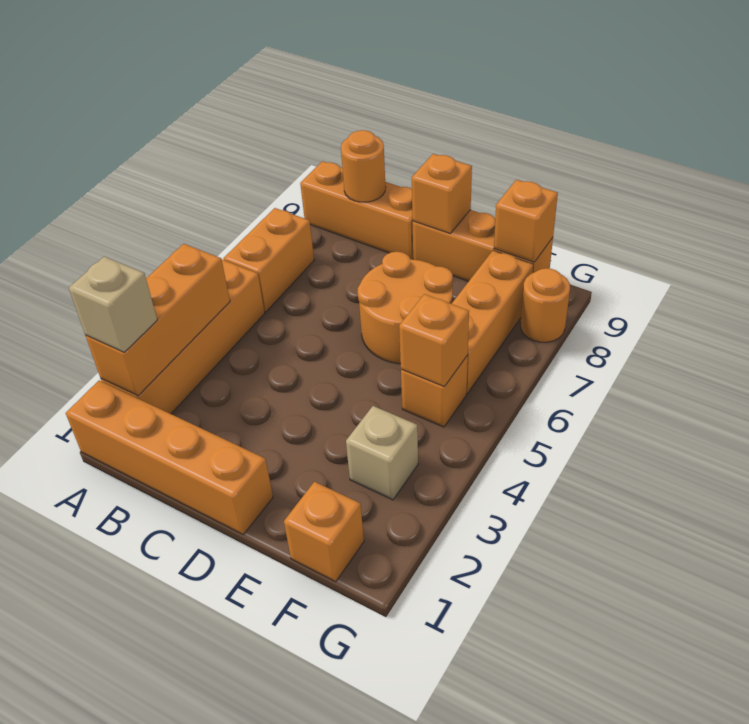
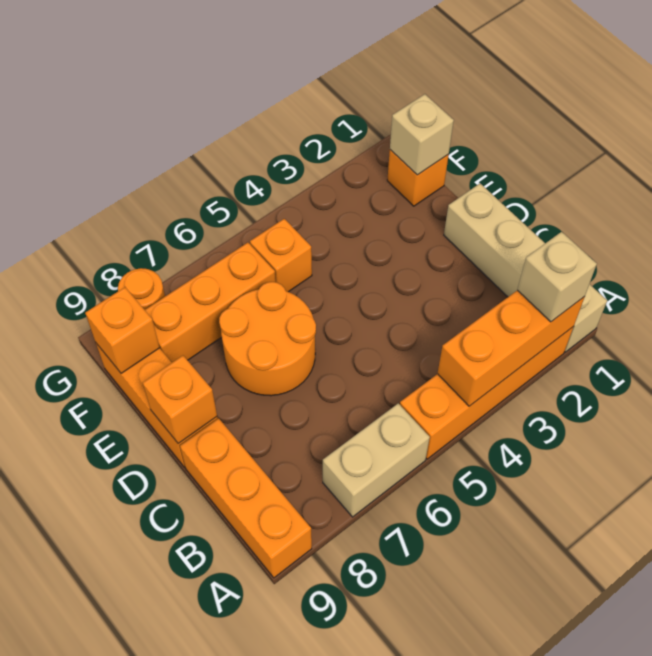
orange brick A1:D1 level 1 -> tan brick A1:D1 level 1
orange brick A6:A7 level 1 -> tan brick A6:A7 level 1
orange round brick B9 level 2 -> none
tan brick F3 level 1 -> tan brick F1 level 2
orange brick F5 level 2 -> none

